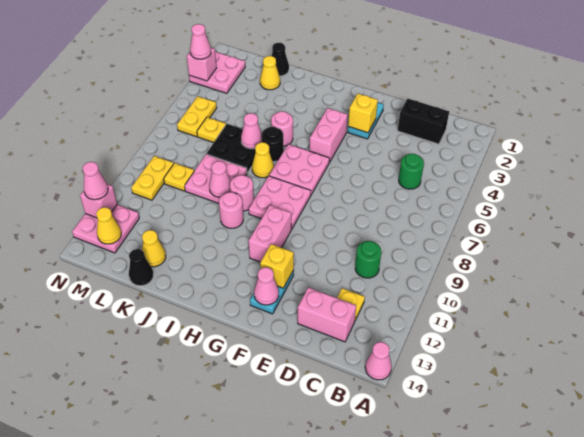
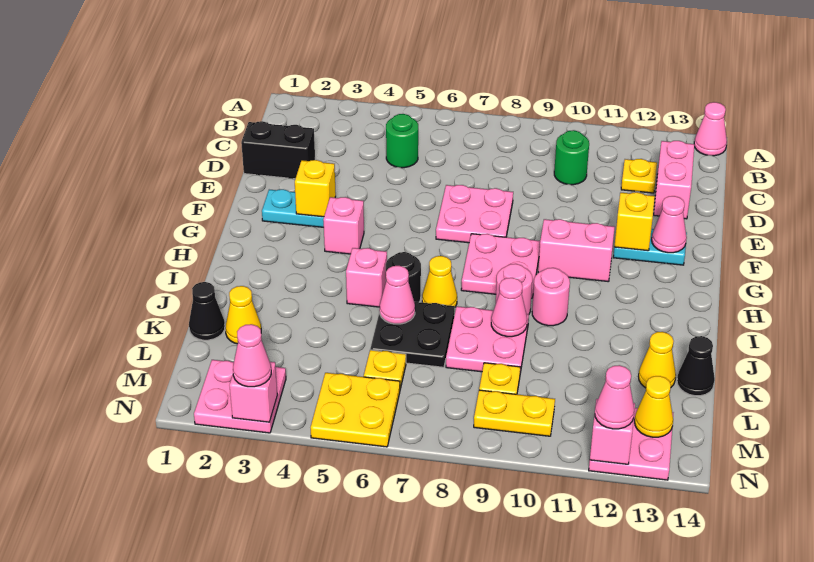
black brick C2:D2 level 1 -> black brick D1:D2 level 1
pink brick G4:G5 level 1 -> pink brick G4 level 1
pink plate G6:H7 level 1 -> pink plate E7:F8 level 1
pink round brick I5 level 1 -> pink brick I5 level 1
yellow plate M5:M6 level 1 -> yellow plate M5:N6 level 1

